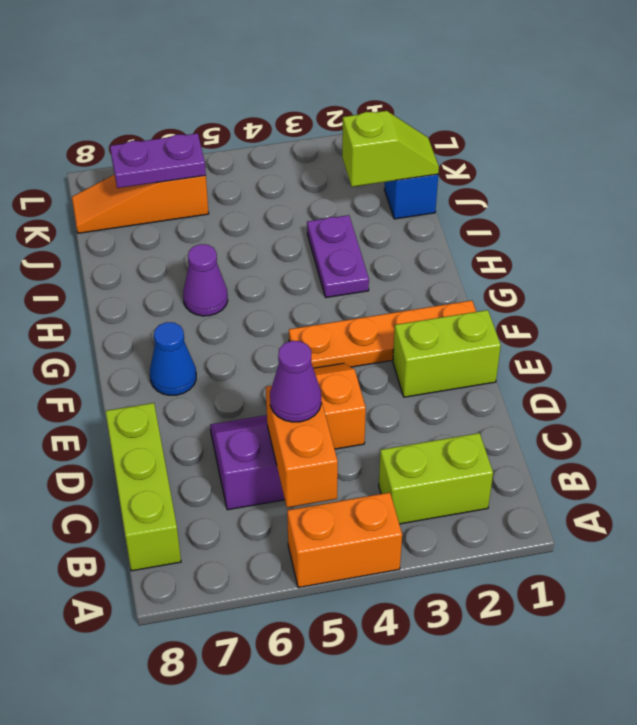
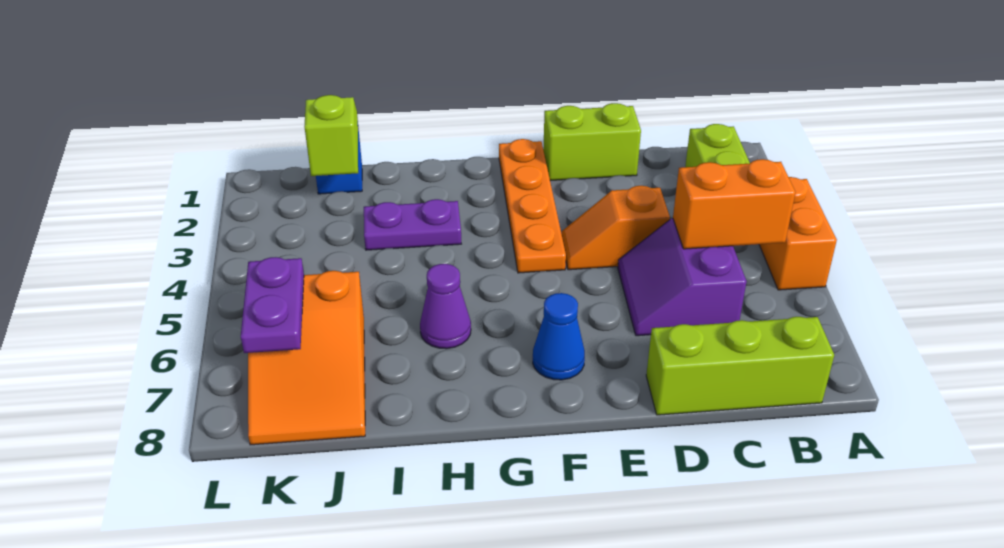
purple cone C5 level 3 -> none
lime brick E1:E2 level 1 -> lime brick D1:E1 level 1
orange slope K6:K8 level 1 top 6 -> orange slope J6:K8 level 1 top 6

